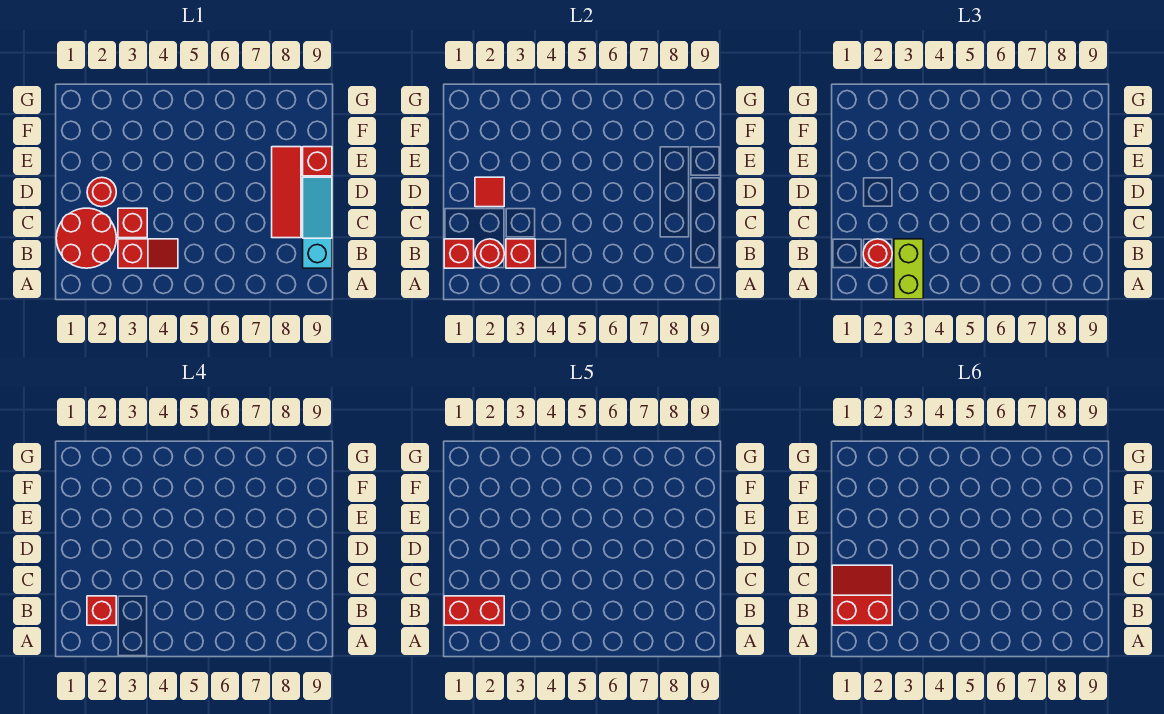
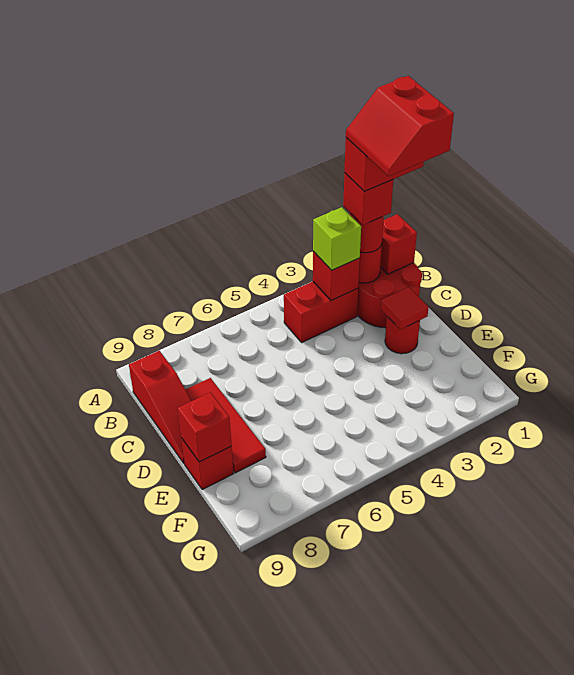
lime brick A3:B3 level 3 -> lime brick B3 level 3
red slope B1:C2 level 6 top B -> red slope B1:C2 level 6 top 1
red slope B3:B4 level 1 top 3 -> red brick B3:B4 level 1
cyan slope B9:D9 level 1 top B -> red slope B9:D9 level 1 top B
red brick C3 level 1 -> red brick E9 level 2

